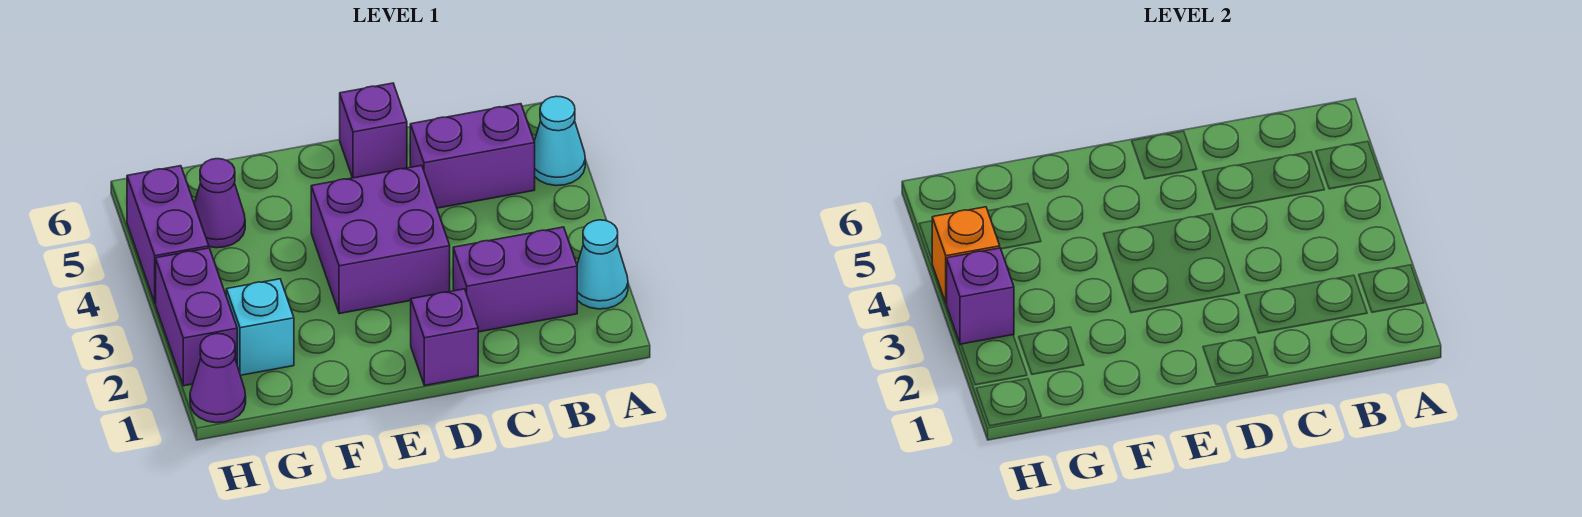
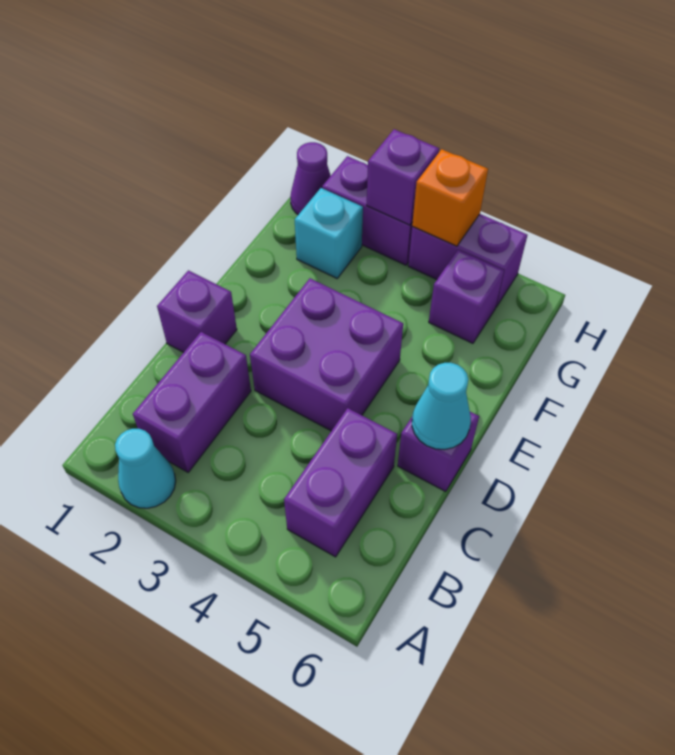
cyan cone A5 level 1 -> cyan cone D6 level 2
purple cone G5 level 1 -> purple brick G5 level 1

